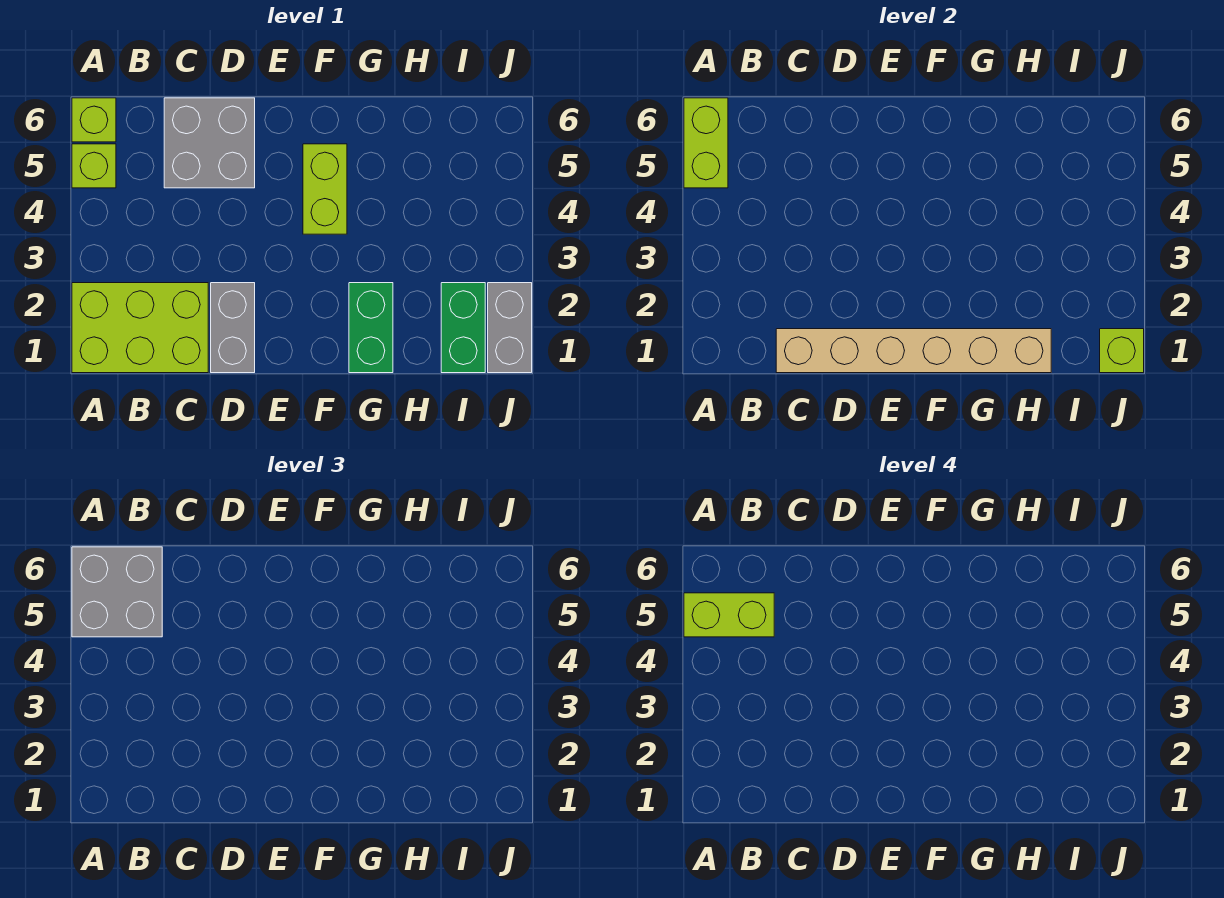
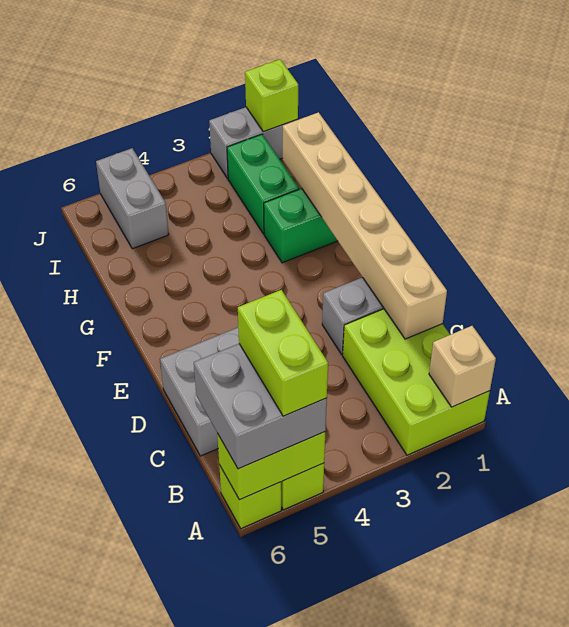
none -> tan brick A1 level 2
lime brick F4:F5 level 1 -> none
green brick I1:I2 level 1 -> green brick H2:I2 level 1
none -> grey brick I5:J5 level 1

